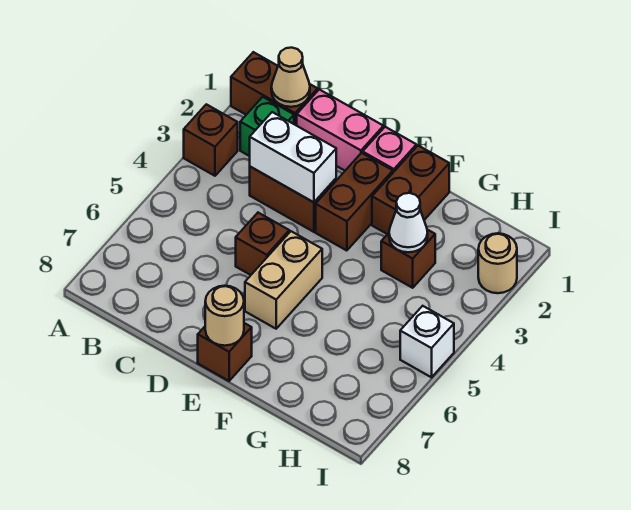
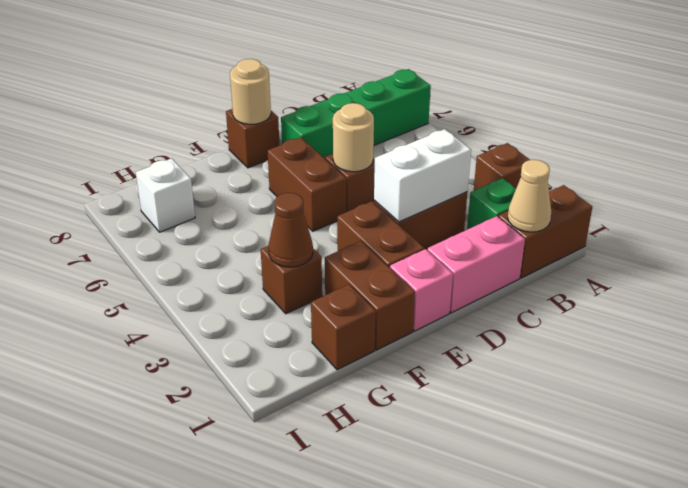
none -> green brick A7:D7 level 1
tan brick E5:E6 level 1 -> brown brick E5:E6 level 1
none -> brown brick G1 level 1
white cone G3 level 2 -> brown cone G3 level 2
tan round brick I2 level 1 -> tan round brick D5 level 2
white brick I5 level 1 -> white brick H7 level 1

